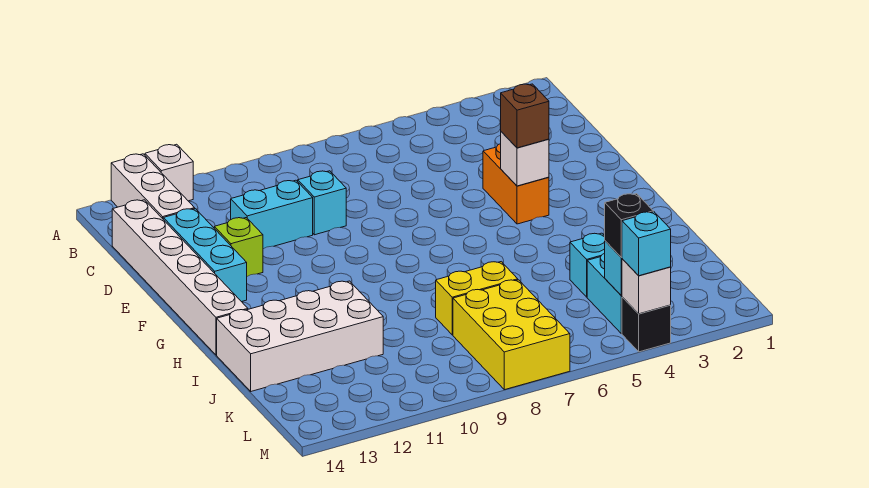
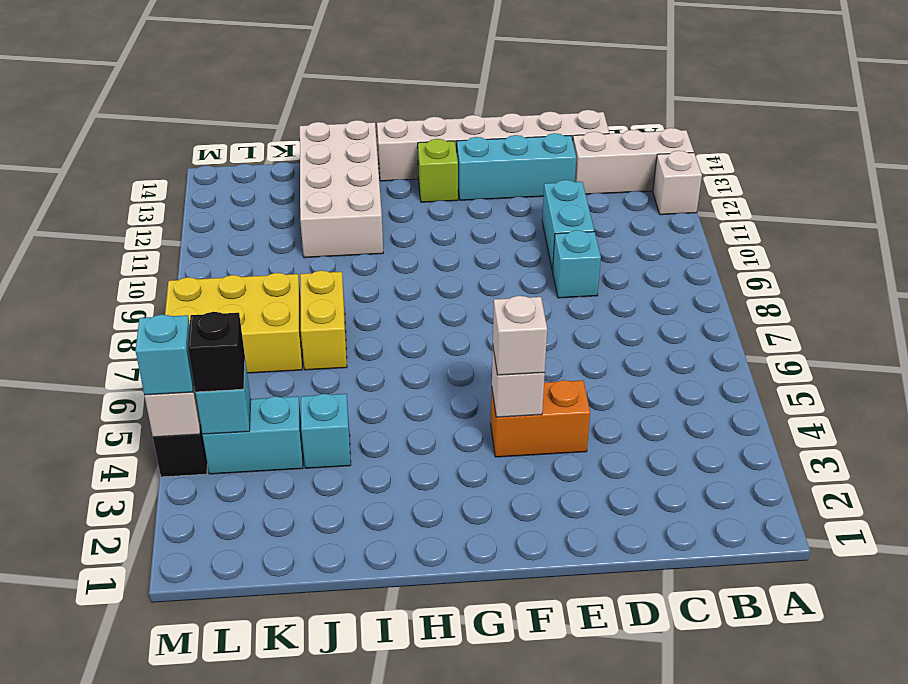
lime brick E12 level 1 -> lime brick G13 level 1
brown brick F4 level 3 -> white brick F4 level 3

